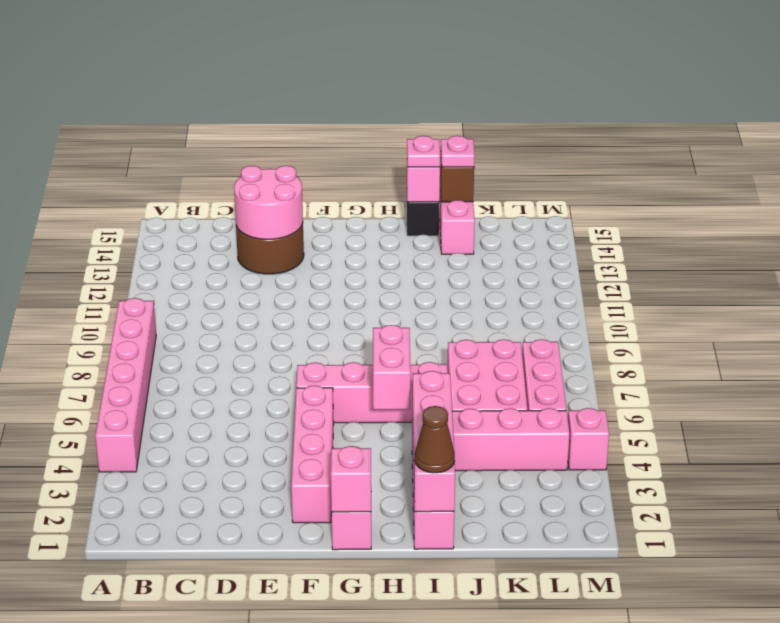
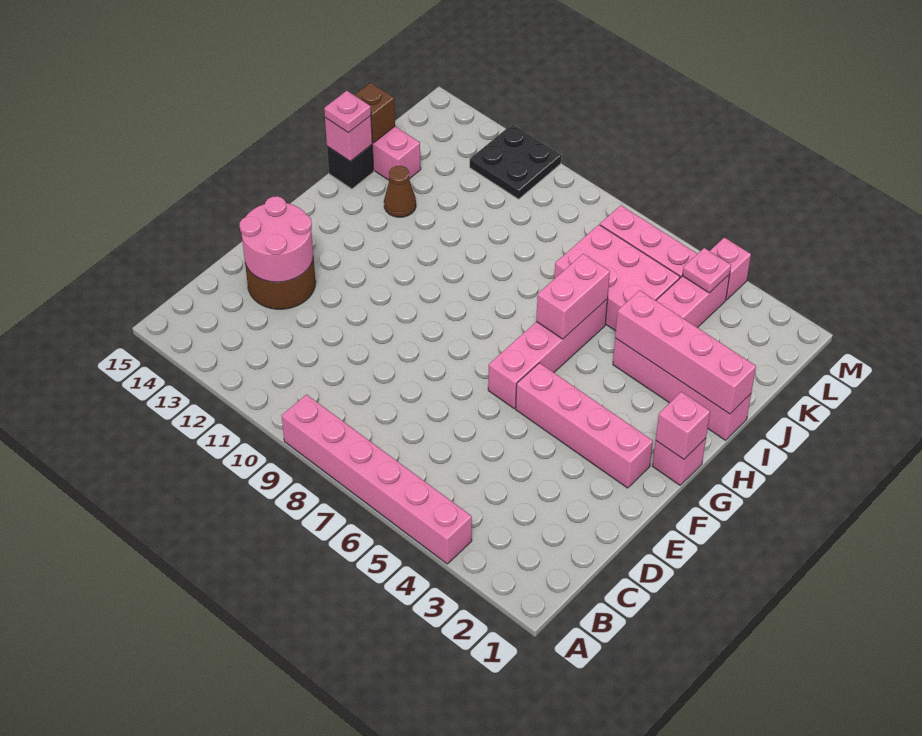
pink brick H5:H6 level 2 -> pink brick H6:I6 level 2
brown cone I1 level 3 -> brown cone I13 level 1
pink plate J15 level 3 -> pink plate L4 level 2
none -> black plate L11:M12 level 1

